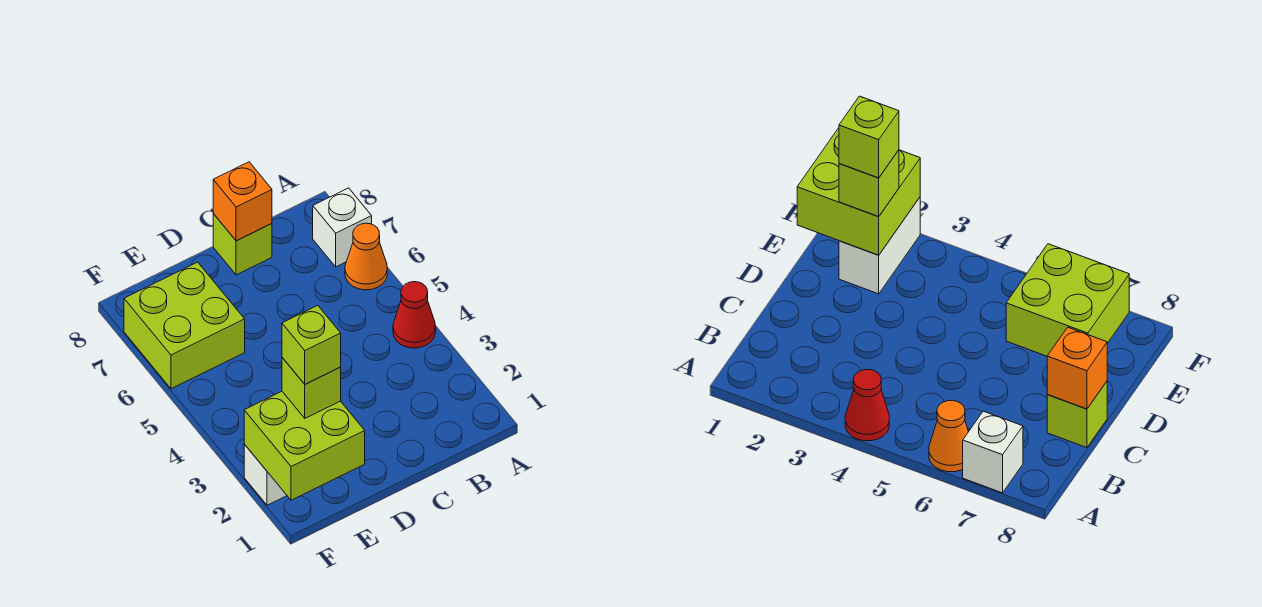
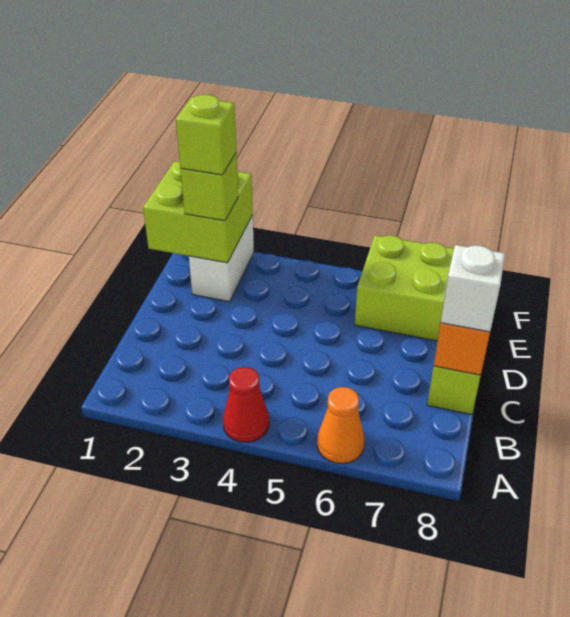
white brick A7 level 1 -> white brick C8 level 3

